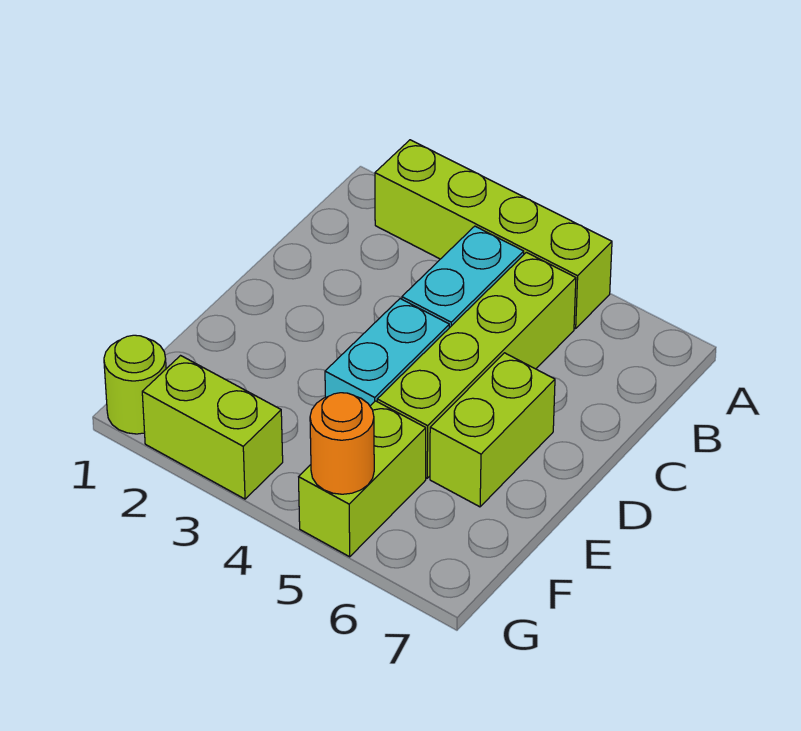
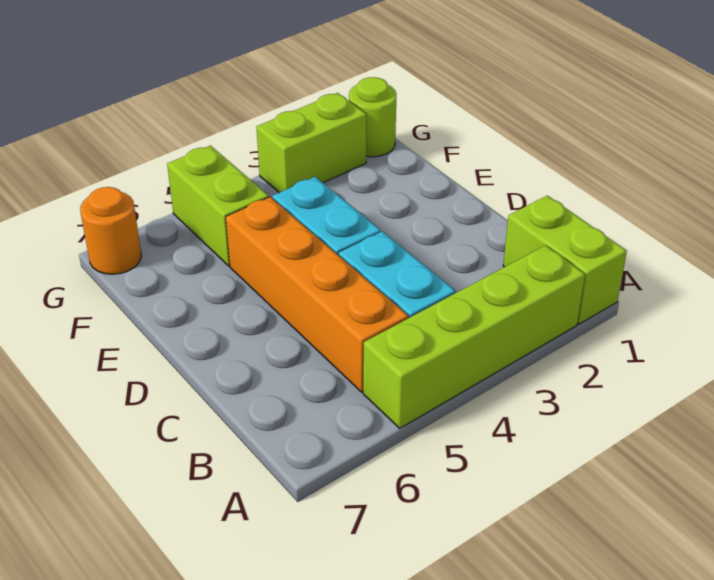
lime brick B5:E5 level 1 -> orange brick B5:E5 level 1
lime brick D6:E6 level 1 -> lime brick A1:B1 level 1
orange round brick G5 level 2 -> orange round brick G7 level 1

